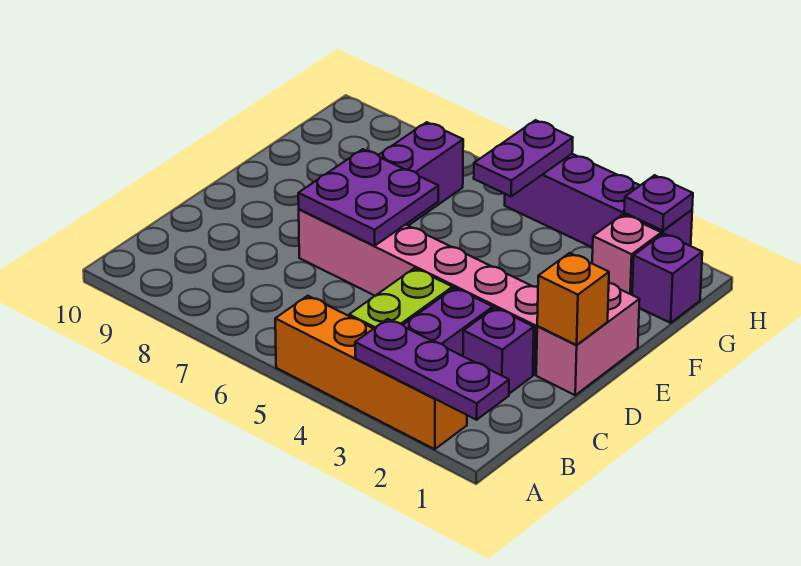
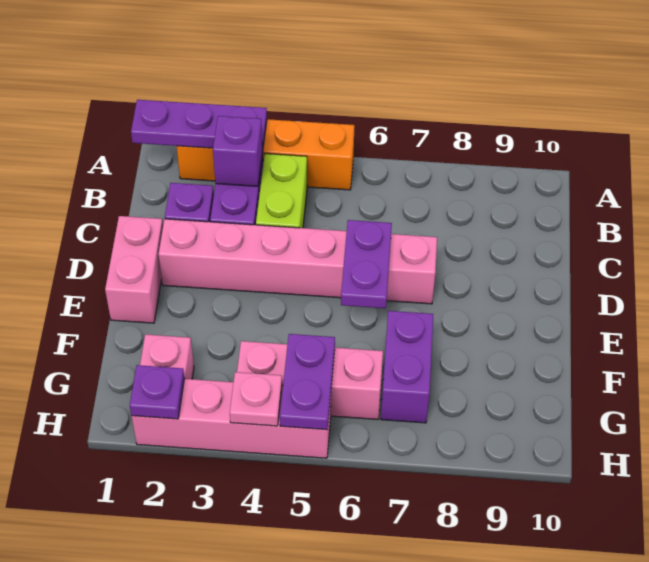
orange brick D1 level 2 -> none
purple plate D6:E7 level 2 -> purple plate D6:E6 level 2
purple brick G1 level 1 -> purple brick B3 level 2
none -> pink brick G4:G6 level 1
purple brick H2:H5 level 1 -> pink brick H2:H5 level 1
none -> pink plate H4 level 2

